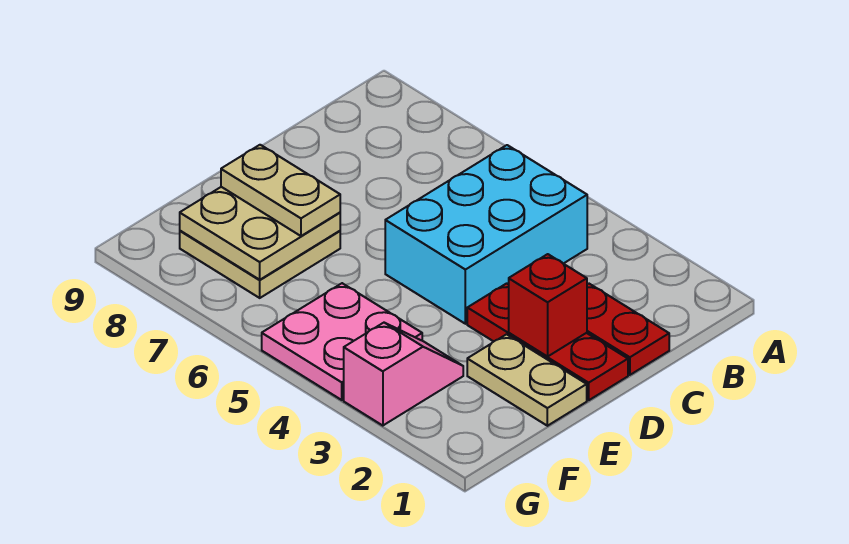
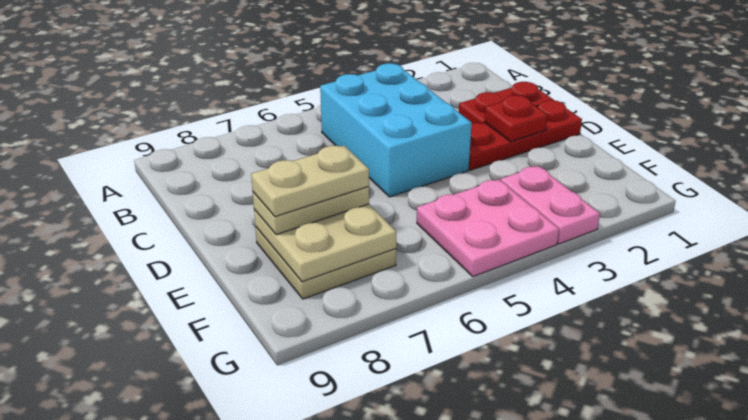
red brick D2 level 2 -> red plate D2 level 2
tan plate E1:E2 level 1 -> tan plate E7:E8 level 4
pink slope F3:G3 level 1 top G -> pink plate F3:G3 level 1

